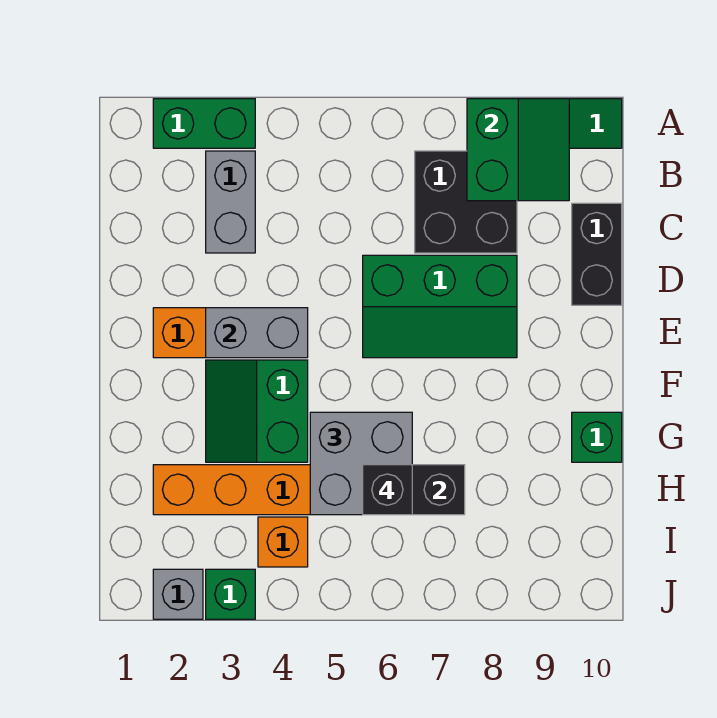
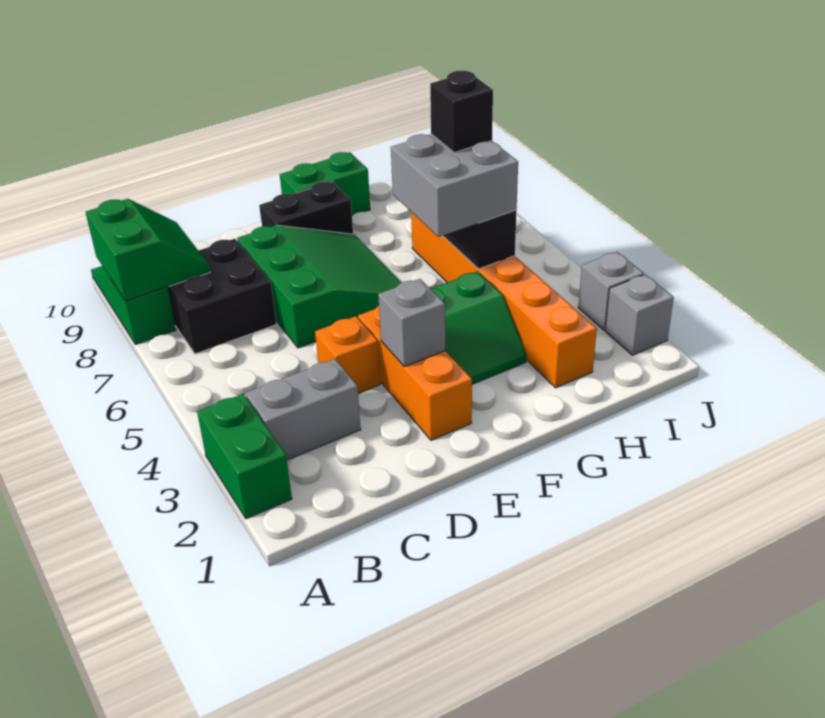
green slope A8:B9 level 2 top 8 -> green slope A8:B9 level 2 top A
black brick C10:D10 level 1 -> black brick E9:F9 level 1
green slope D6:E8 level 1 top D -> green slope D6:F8 level 1 top D
grey brick E3:E4 level 2 -> grey brick E3 level 2
green brick G10 level 1 -> green brick F10:G10 level 1
orange brick I4 level 1 -> orange brick D4 level 1
green brick J3 level 1 -> grey brick J3 level 1

